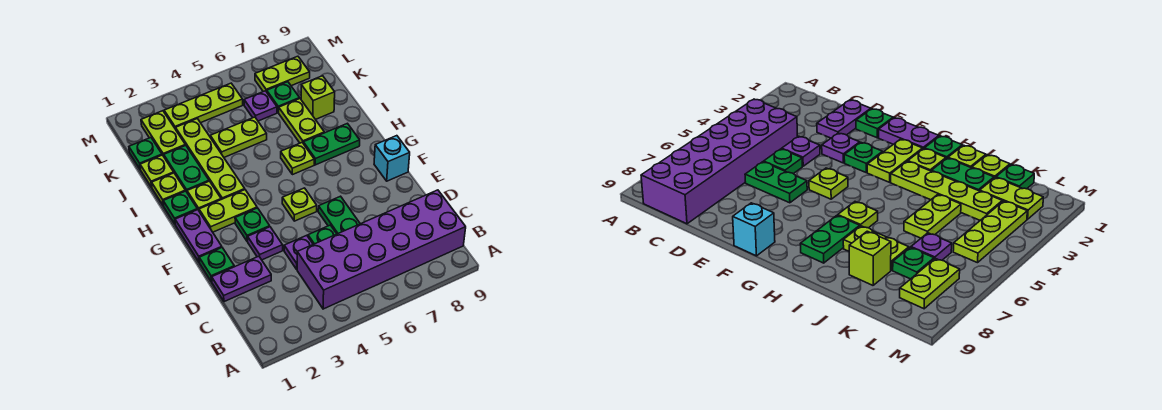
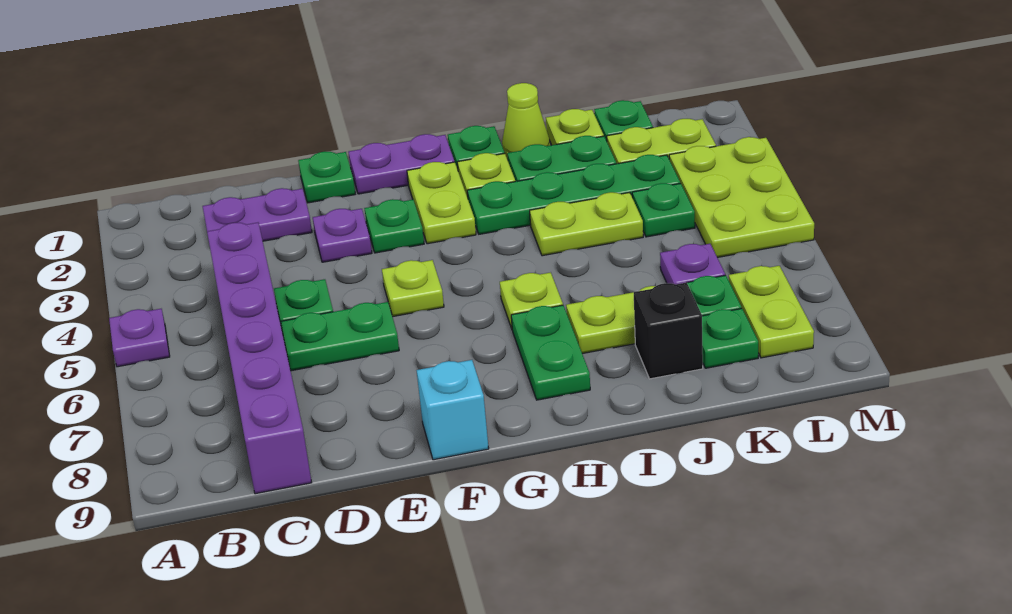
purple brick B4:C9 level 1 -> purple brick C4:C9 level 1
purple plate D1:D2 level 1 -> purple plate C2:D2 level 1
purple plate D4 level 1 -> purple plate A5 level 1
lime plate H3:K3 level 1 -> green plate H3:K3 level 1
lime plate I1 level 1 -> lime cone I1 level 1
lime plate J4:J5 level 1 -> lime plate I4:J4 level 1
lime brick J8 level 1 -> black brick J8 level 1
none -> green plate K4 level 1
none -> green plate K8 level 1
lime plate L3:L5 level 1 -> lime plate L3:M5 level 1

